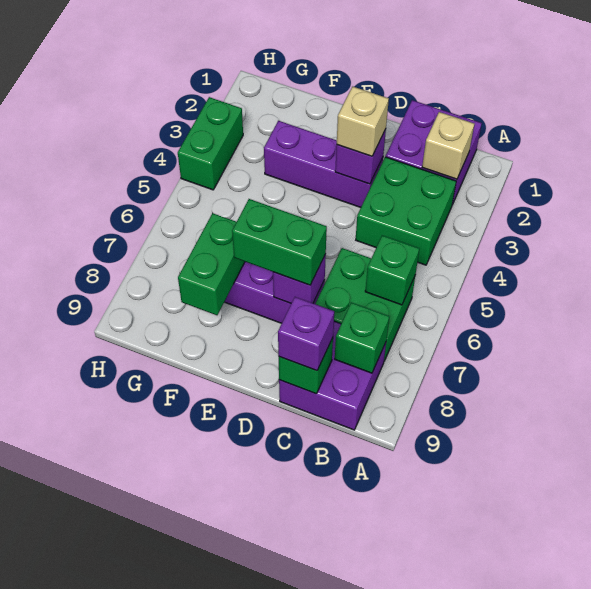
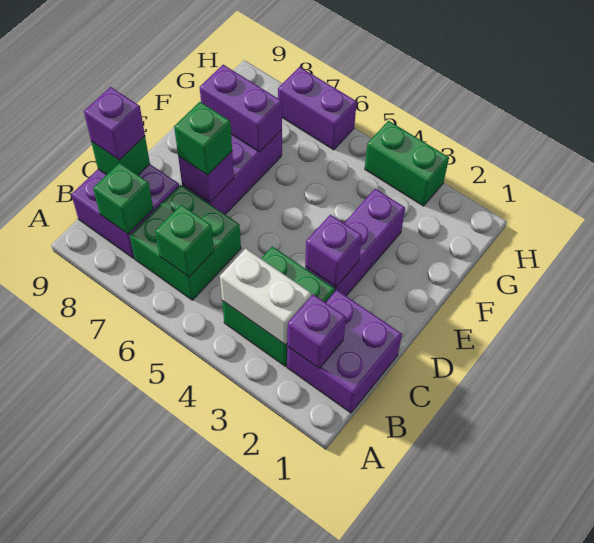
tan brick B2 level 2 -> purple brick B2 level 2
none -> white brick B3:B4 level 2
tan brick D3 level 3 -> none
green brick D7:E7 level 3 -> green brick D7 level 3
green brick F7:F8 level 2 -> purple brick F7:F8 level 2
none -> purple brick H6:H7 level 1

